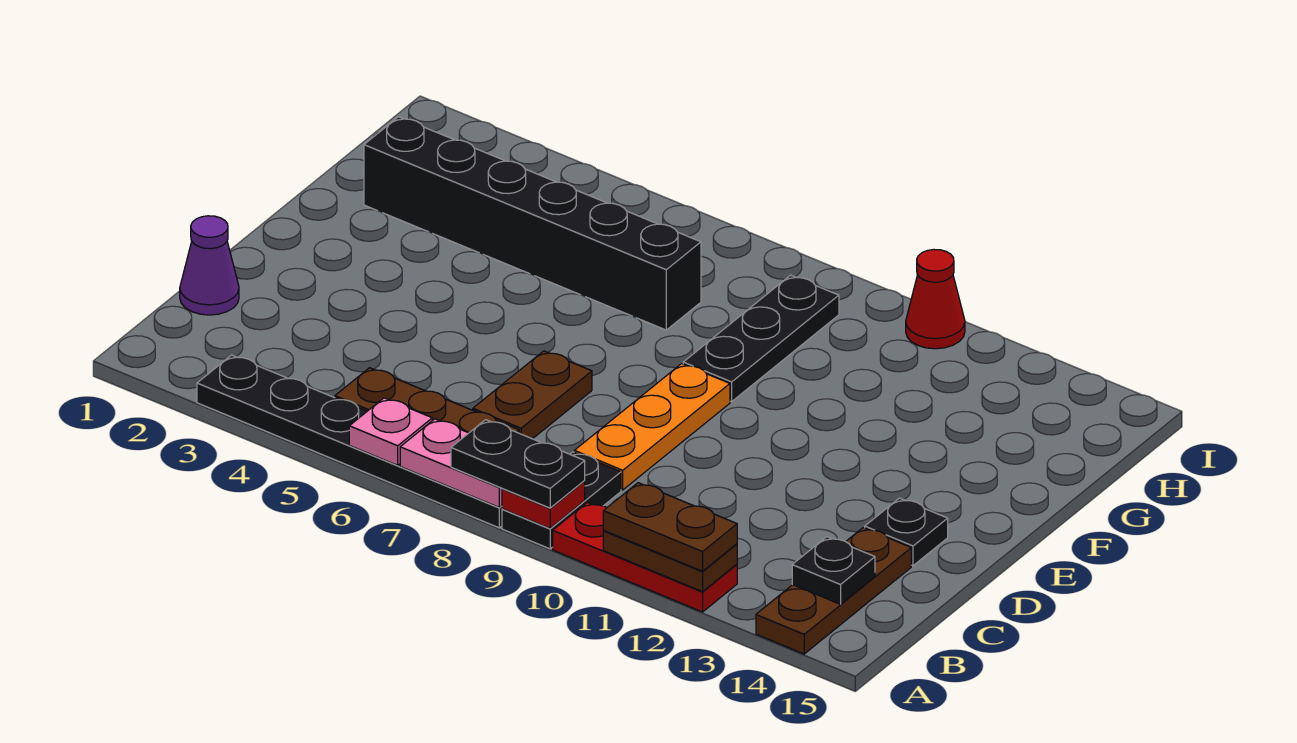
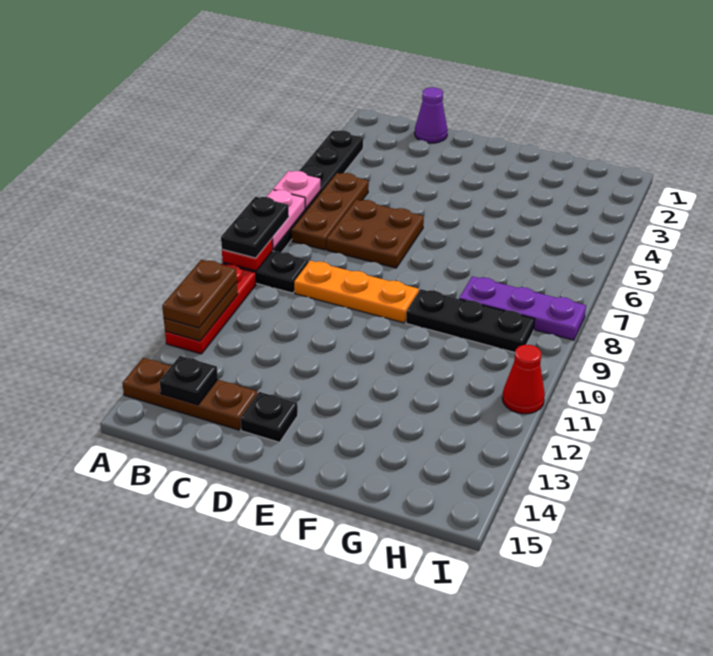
brown plate C7:D7 level 1 -> brown plate C6:D7 level 1
black brick G2:G7 level 1 -> none
none -> purple plate G8:I8 level 1

